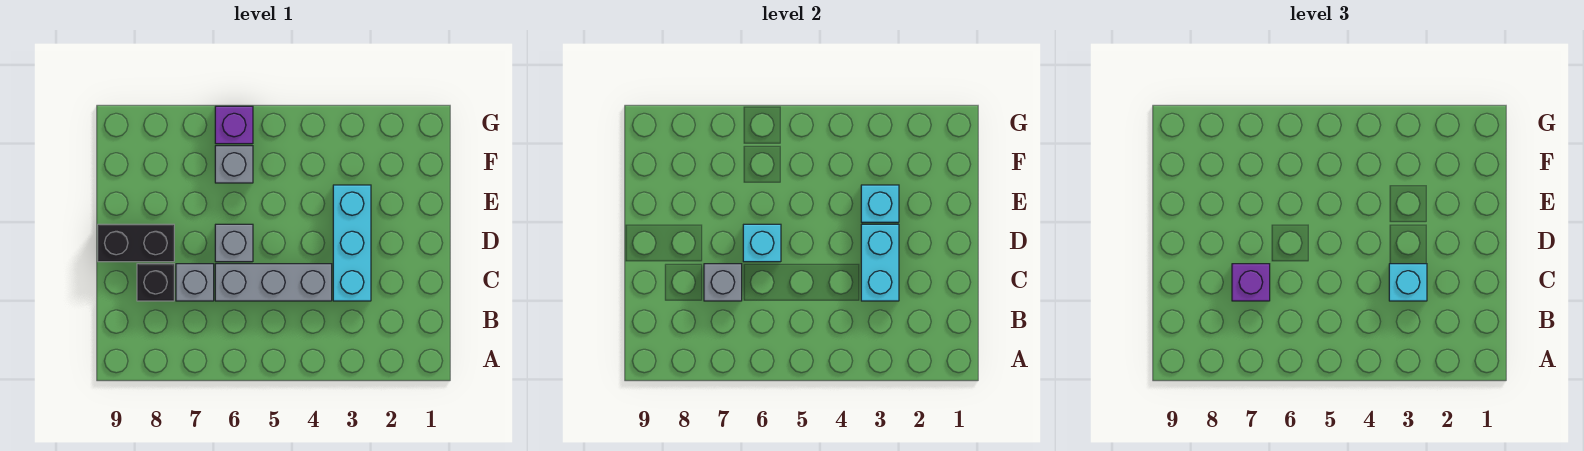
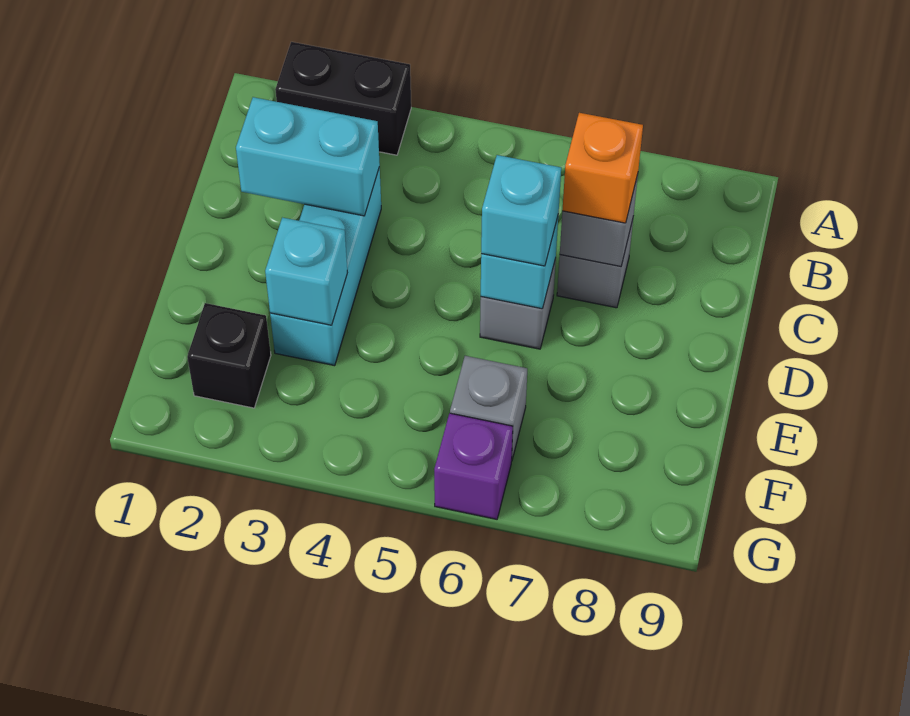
cyan brick C3:D3 level 2 -> cyan brick C2:C3 level 2
cyan brick C3 level 3 -> cyan brick D6 level 3
grey brick C4:C6 level 1 -> none
purple brick C7 level 3 -> orange brick C7 level 3
black brick C8 level 1 -> black brick F2 level 1
black brick D8:D9 level 1 -> black brick A2:A3 level 1

